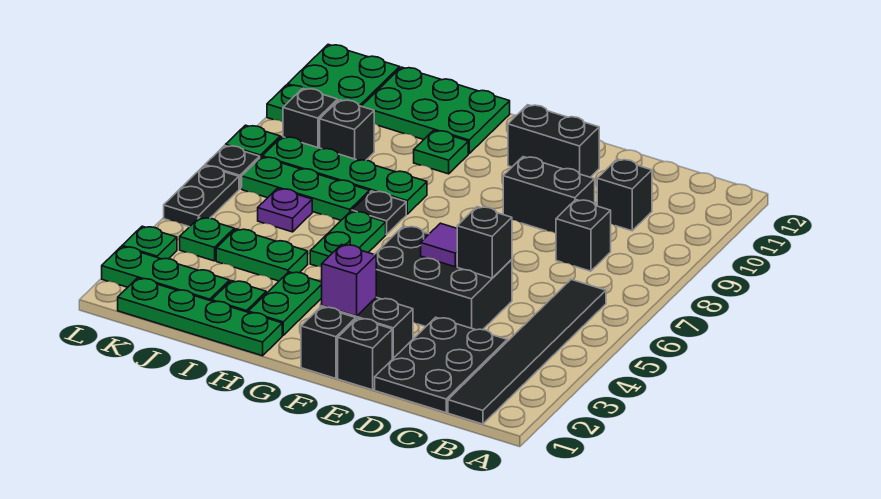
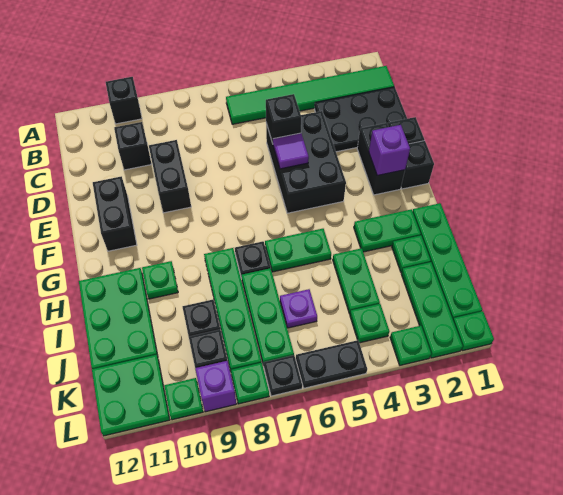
black tile B1:B6 level 1 -> green tile B1:B6 level 1
black brick C8 level 1 -> black brick A10 level 1
none -> green plate L1 level 1
none -> purple brick L9 level 1

